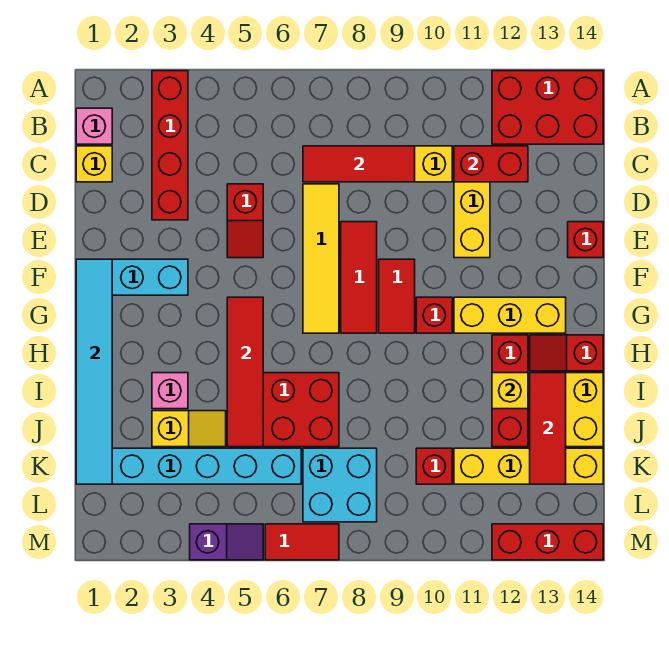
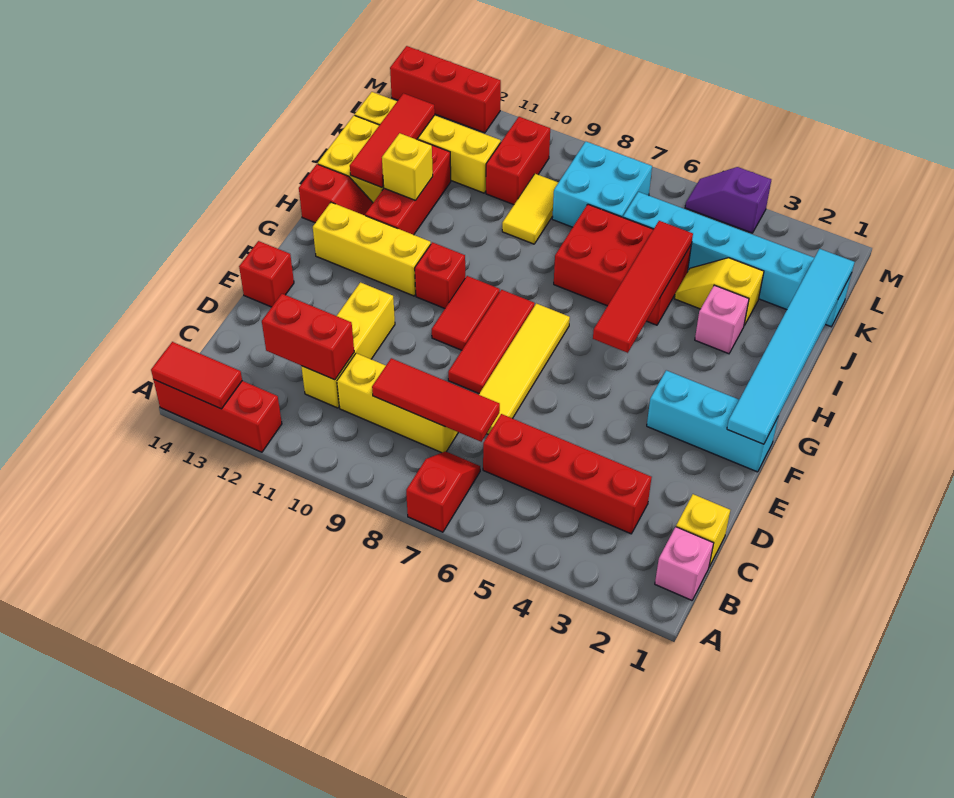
red brick A3:D3 level 1 -> red brick C3:C6 level 1
red brick A12:B14 level 1 -> red brick A12:A14 level 1
red slope D5:E5 level 1 top D -> red slope A7:B7 level 1 top A
none -> yellow tile J9:K9 level 1
red brick K10 level 1 -> red brick K10:L10 level 1
red tile M6:M7 level 1 -> red tile A13:A14 level 2

